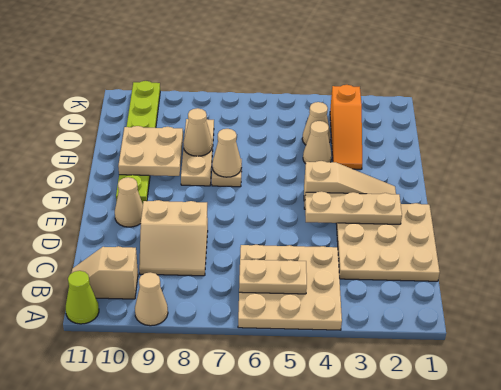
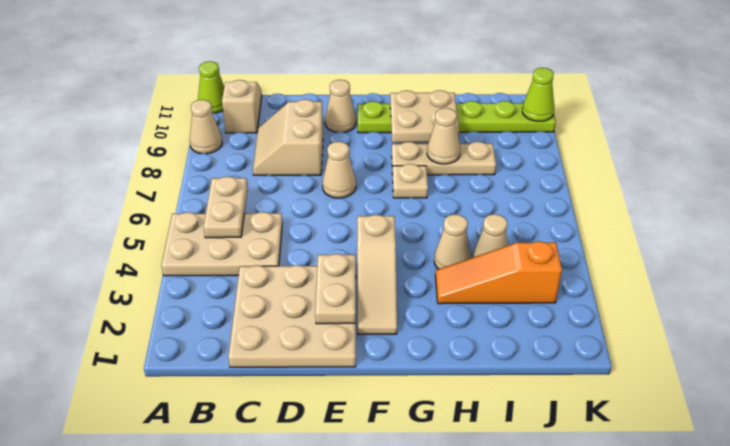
tan plate A4:C6 level 1 -> tan plate A4:C5 level 1
tan plate E2:E4 level 2 -> tan plate E2:E3 level 2
tan cone G7 level 2 -> tan cone E7 level 1
none -> lime cone K10 level 2

